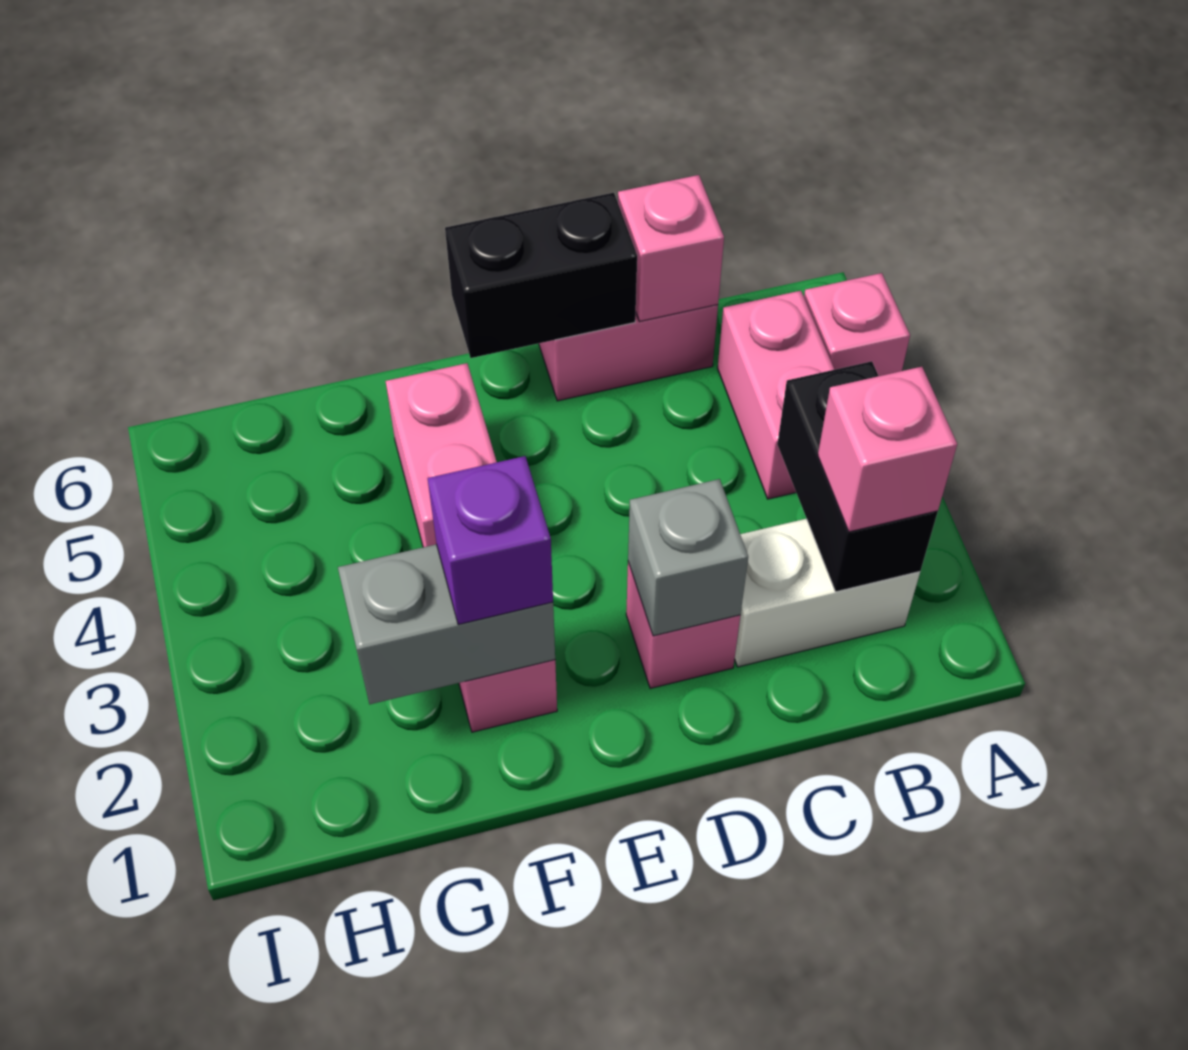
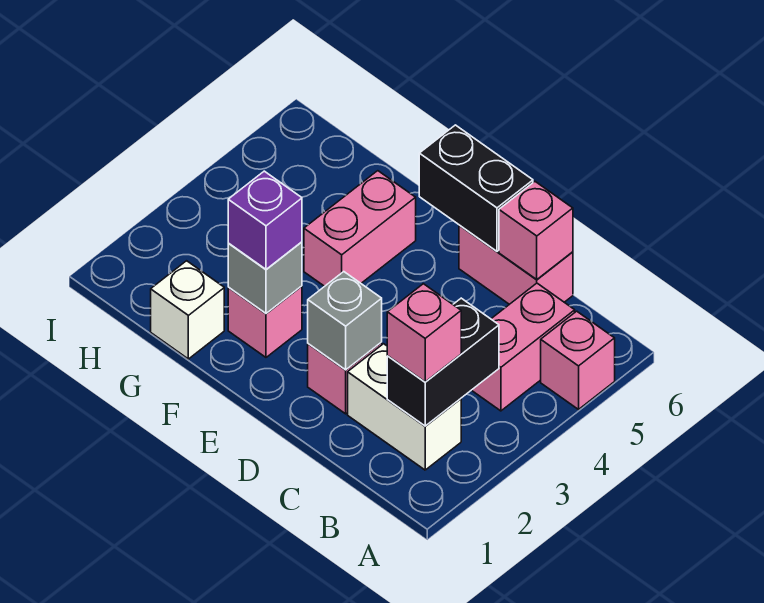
grey brick F2:G2 level 2 -> grey brick F2 level 2
none -> white brick G1 level 1

